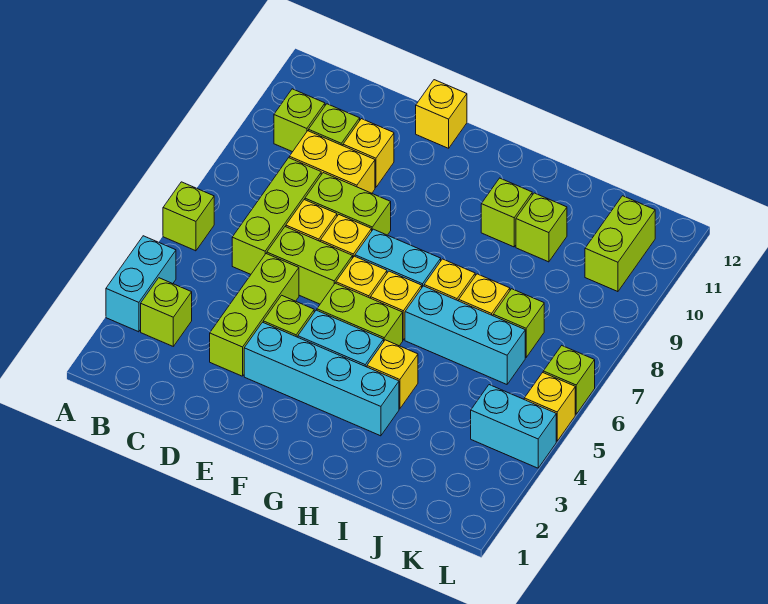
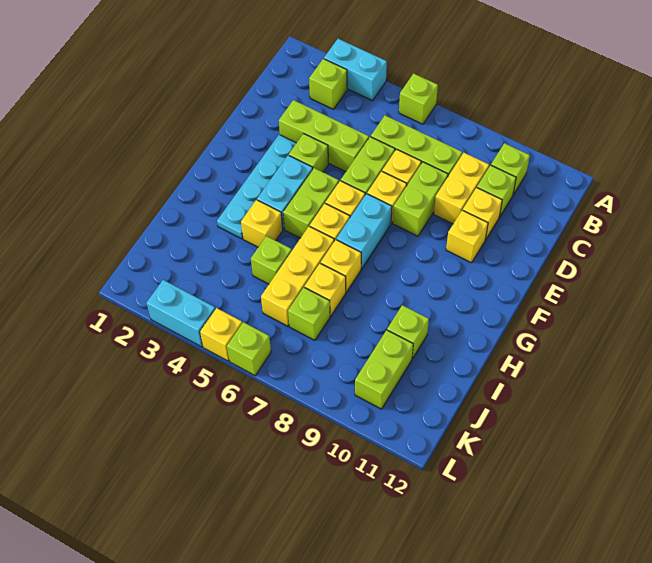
cyan brick E3:H3 level 1 -> cyan plate E3:H3 level 1
yellow brick E12 level 1 -> yellow brick E10 level 1
cyan brick H6:J6 level 1 -> yellow brick H6:J6 level 1
lime brick H10 level 1 -> lime brick I5 level 1
cyan brick K4:L4 level 1 -> cyan brick L3:L4 level 1
lime brick K10:K11 level 1 -> lime brick J10:K10 level 1

